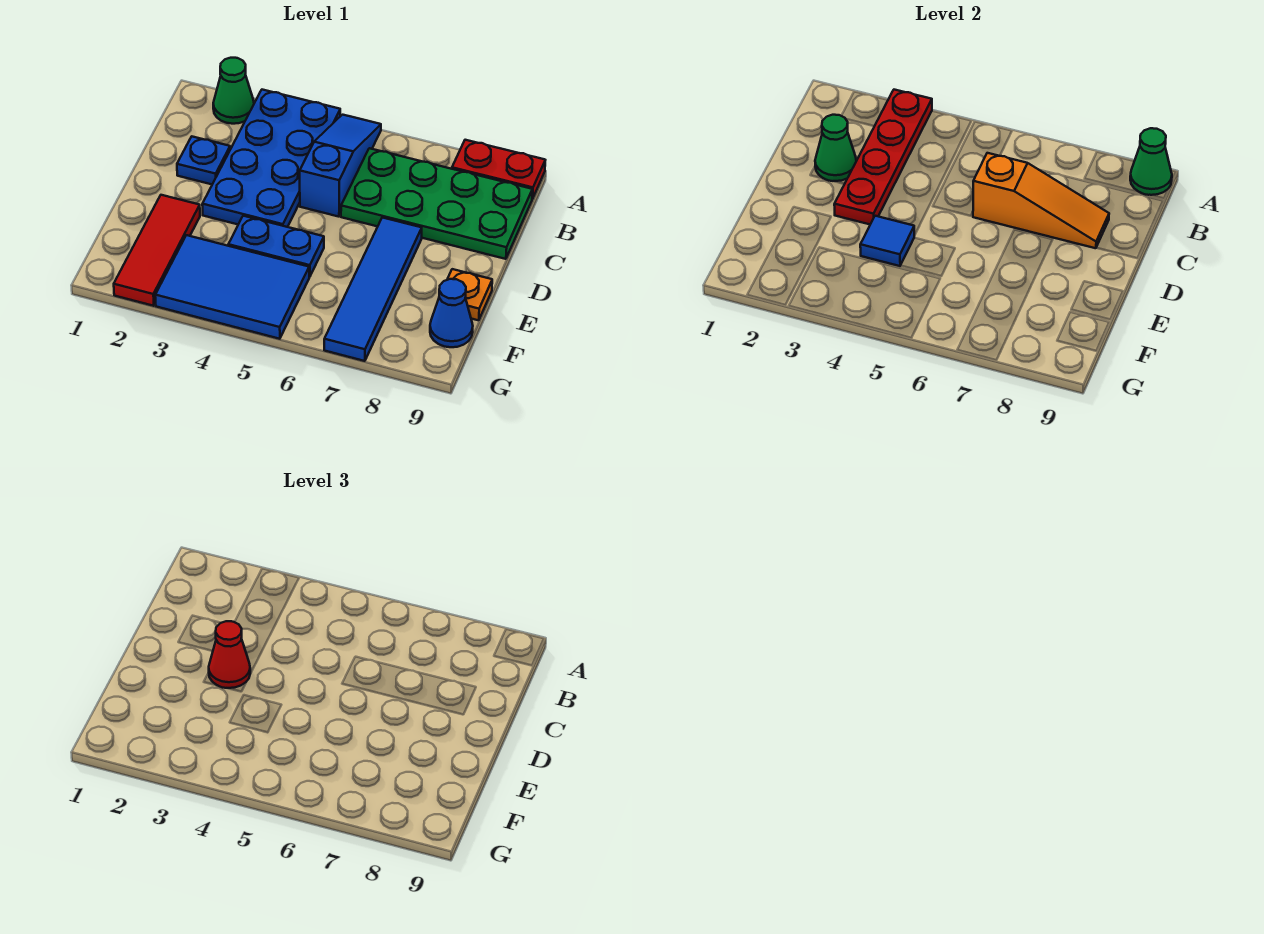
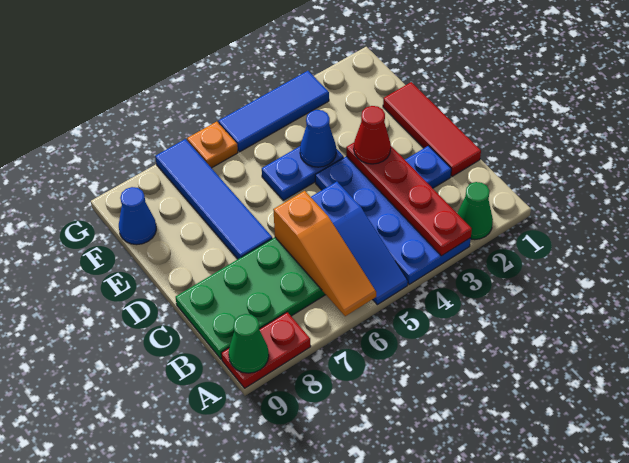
green cone C2 level 2 -> none
orange slope C6:C8 level 2 top 6 -> orange slope A6:C6 level 2 top C
red tile E2:G2 level 1 -> red tile C1:E1 level 1
blue tile E4 level 2 -> blue cone E4 level 2
orange plate E9 level 1 -> orange plate G6 level 1
blue tile F3:G5 level 1 -> blue tile G3:G5 level 1

